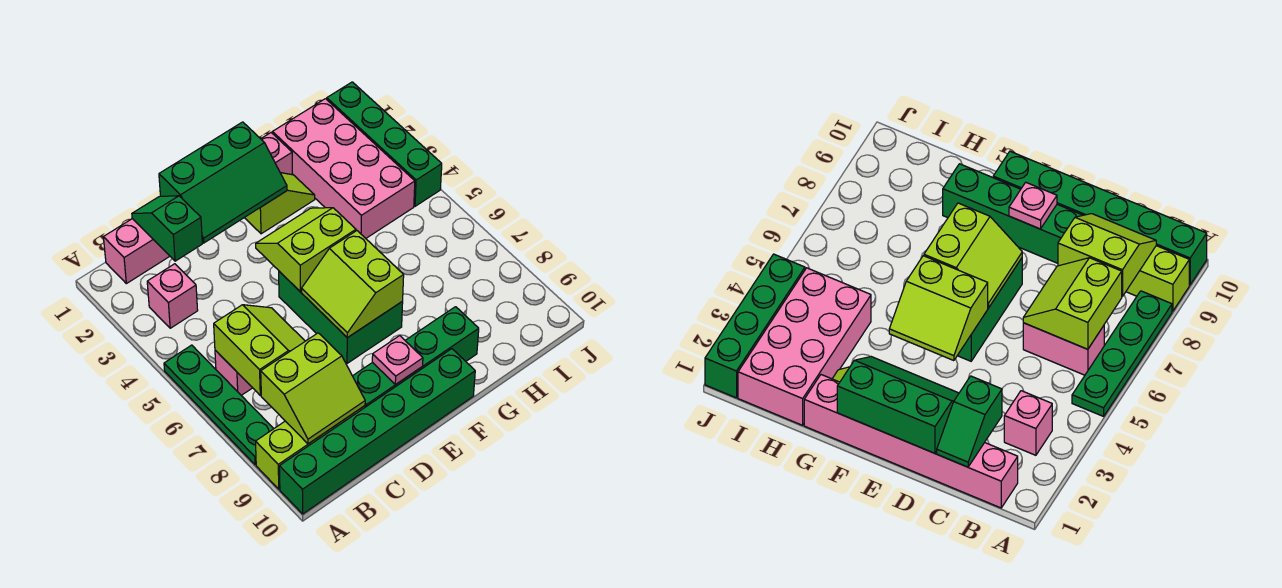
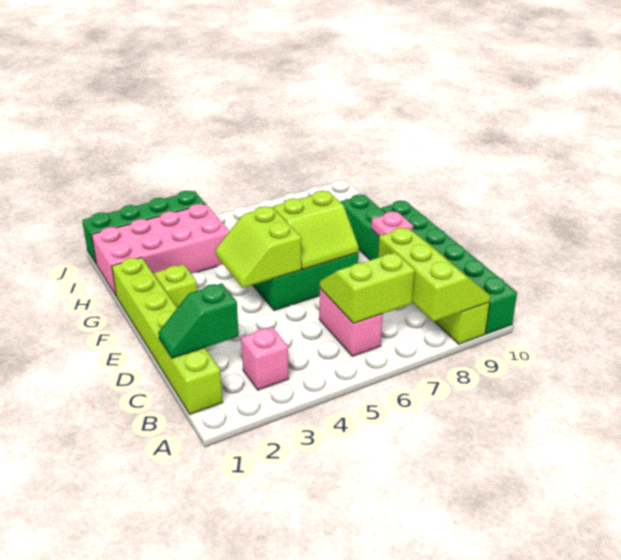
green plate A5:A8 level 1 -> none
pink brick B1:G1 level 1 -> lime brick B1:G1 level 1
lime slope B8:C9 level 2 top 8 -> lime slope A8:C9 level 2 top 8
green slope D1:F2 level 2 top 1 -> none

